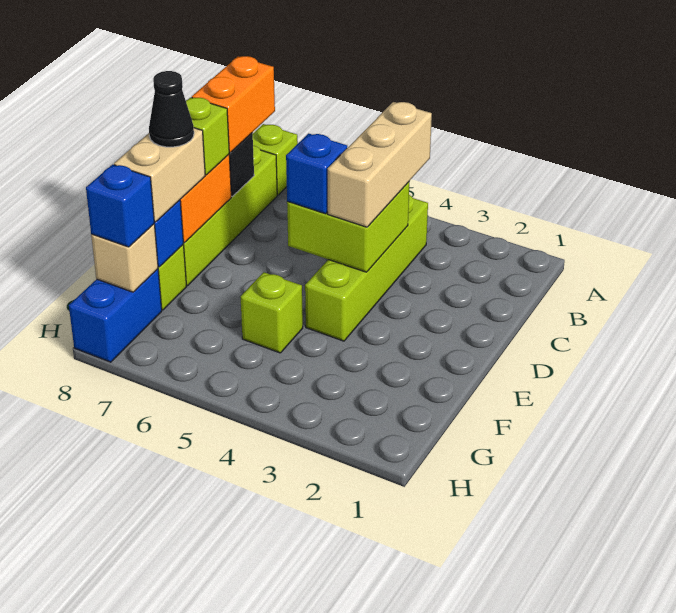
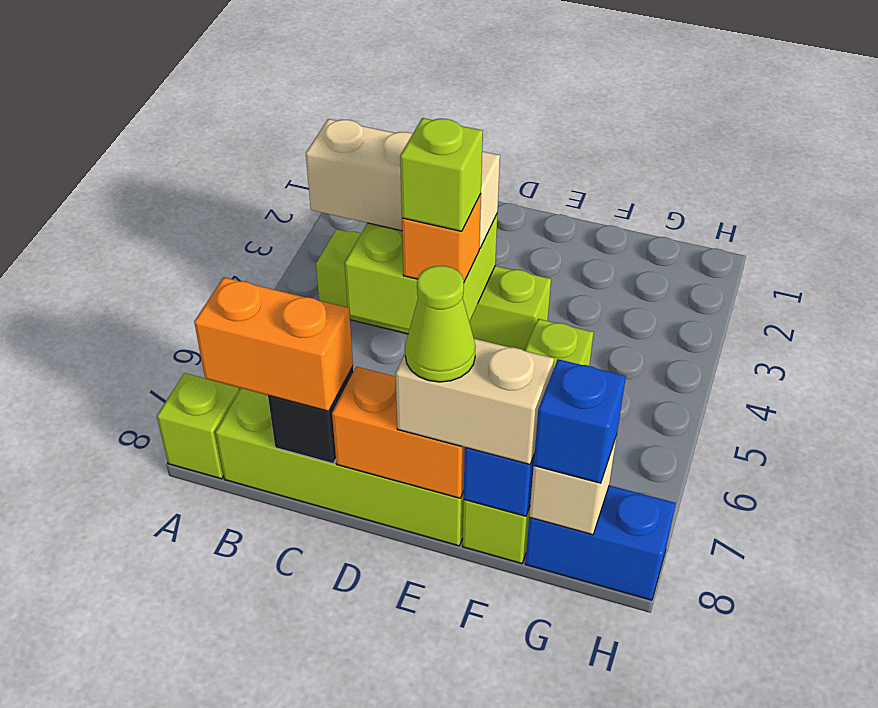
blue brick D5 level 3 -> orange brick D5 level 3
lime brick D8 level 3 -> lime brick D5 level 4
black cone E8 level 4 -> lime cone E8 level 4

